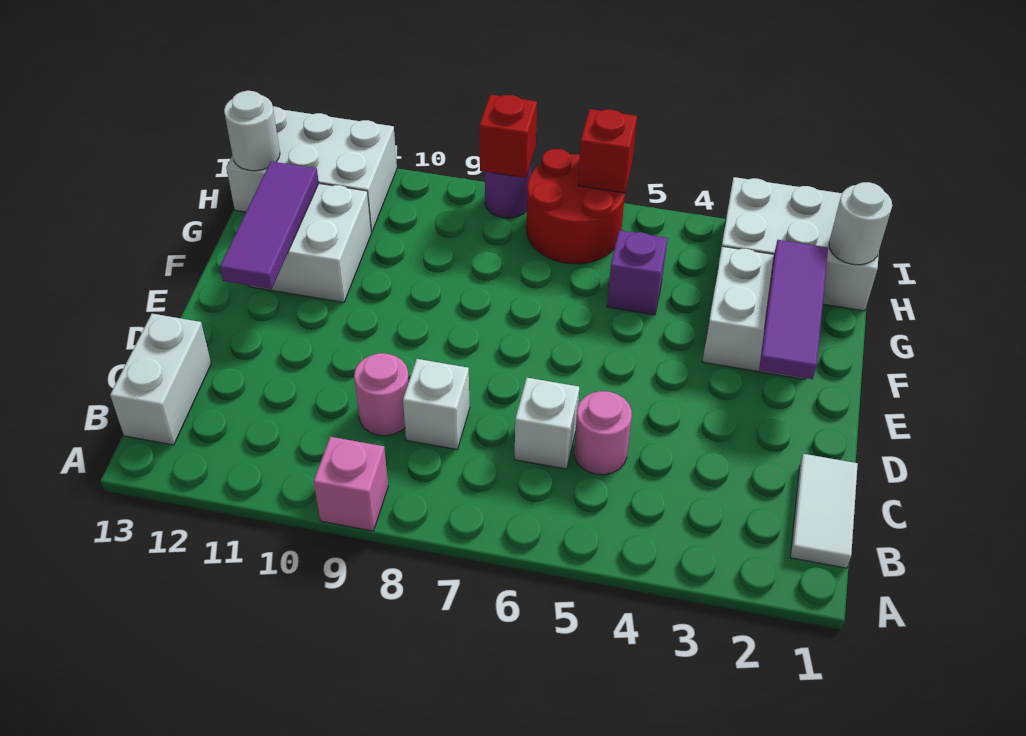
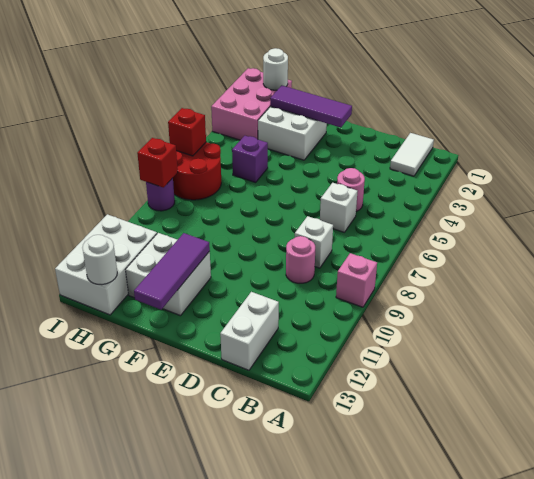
white tile B1:C1 level 1 -> white tile B1:B2 level 1
white brick B13:C13 level 1 -> white brick C12:C13 level 1
purple tile E12:G12 level 2 -> purple tile F11:F13 level 2
white brick H1:I3 level 1 -> pink brick H1:I3 level 1

